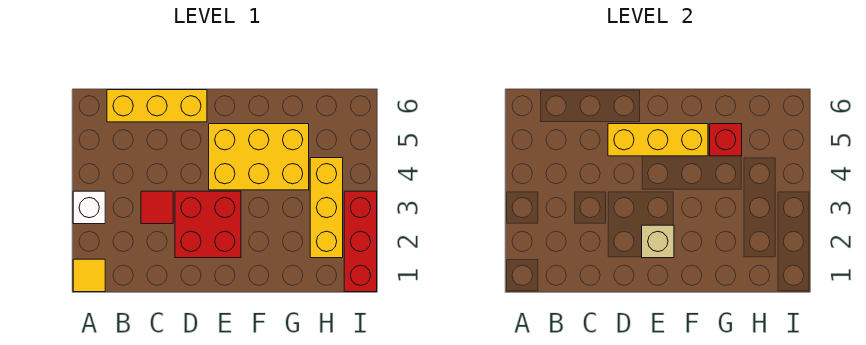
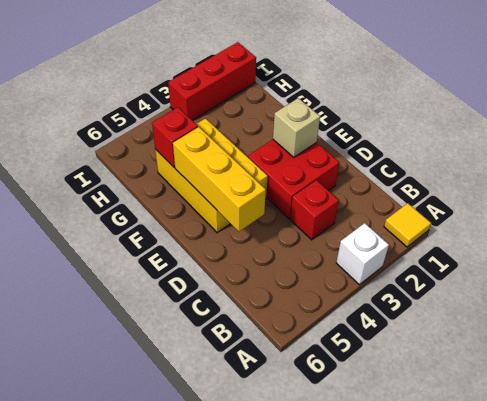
yellow brick B6:D6 level 1 -> none
red tile C3 level 1 -> red brick C3 level 1
yellow brick H2:H4 level 1 -> none

